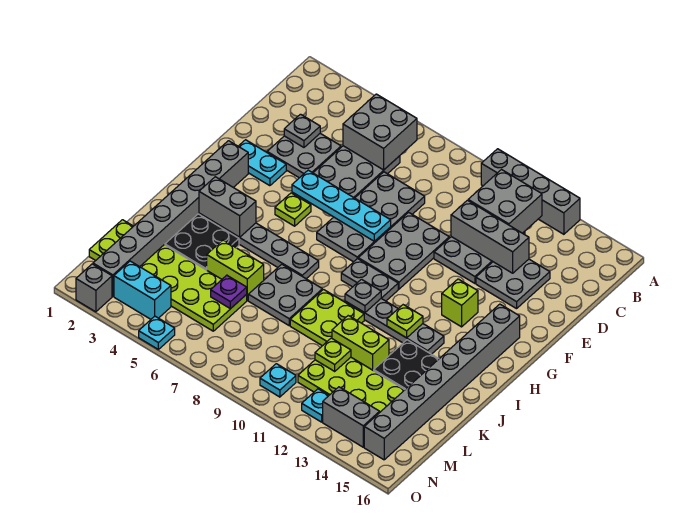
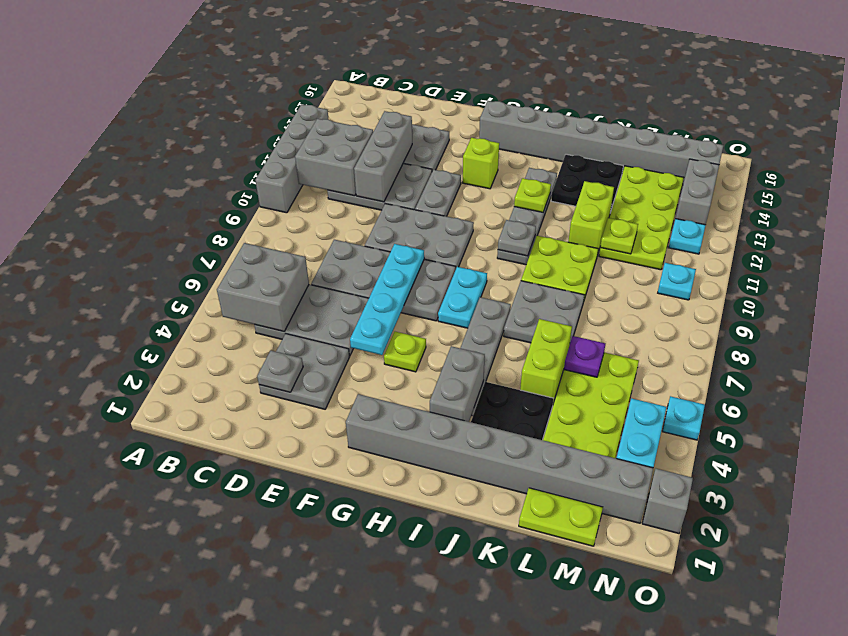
cyan plate F2:F3 level 1 -> cyan plate H7:H8 level 1
grey plate H9:H10 level 1 -> grey plate F11:F12 level 1

